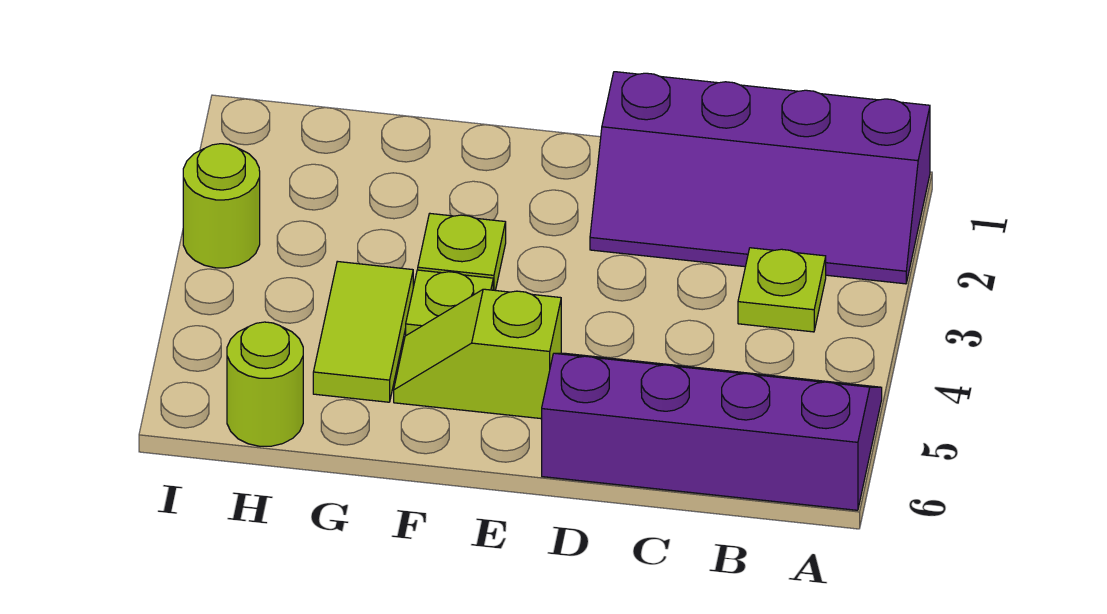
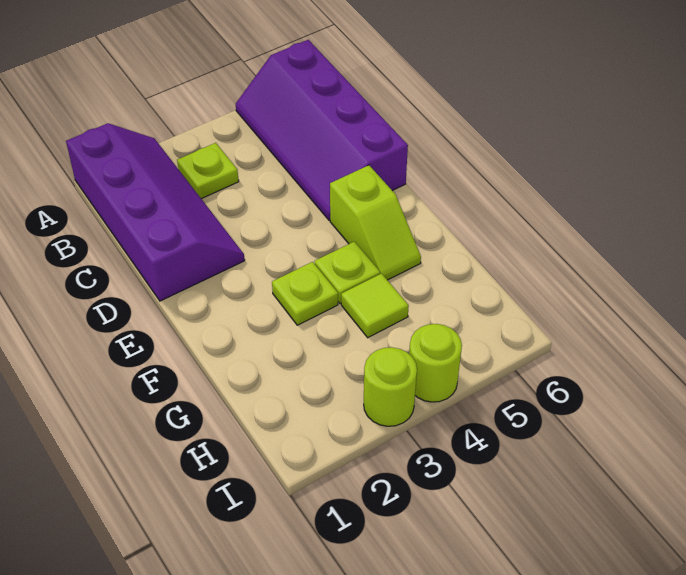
lime tile G4:G5 level 1 -> lime tile G4 level 1
lime round brick H6 level 1 -> lime round brick I4 level 1

